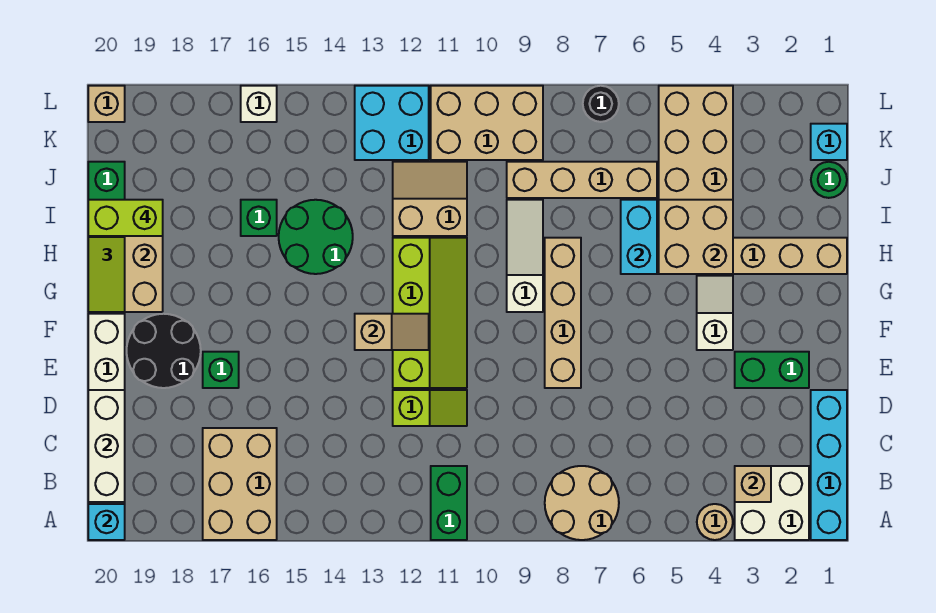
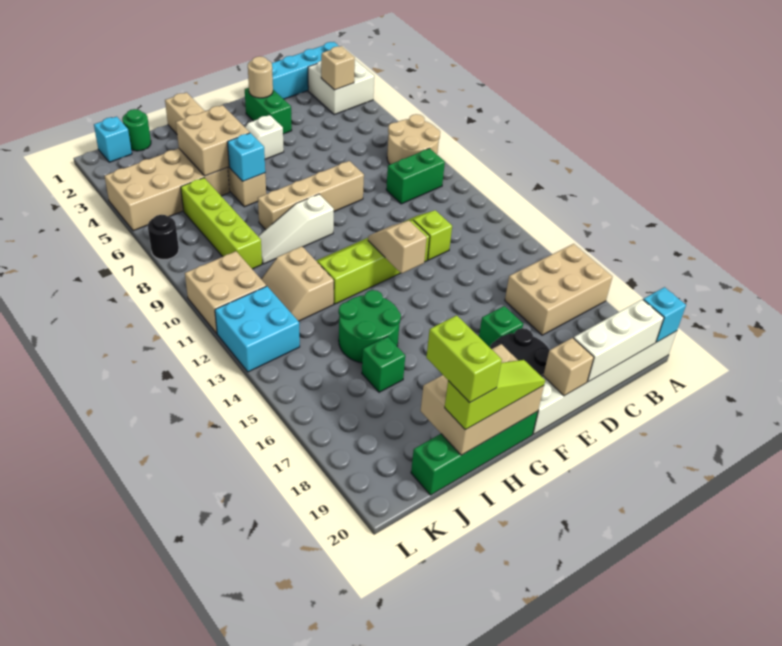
tan round brick A4 level 1 -> tan round brick E2 level 2
green brick A11:B11 level 1 -> green brick B9:C9 level 1
cyan brick H6:I6 level 2 -> cyan brick H6 level 2
tan brick J6:J9 level 1 -> lime brick J6:J9 level 1
tan brick K9:L11 level 1 -> tan brick K10:L11 level 1
white brick L16 level 1 -> none
tan brick L20 level 1 -> tan brick E20 level 2

